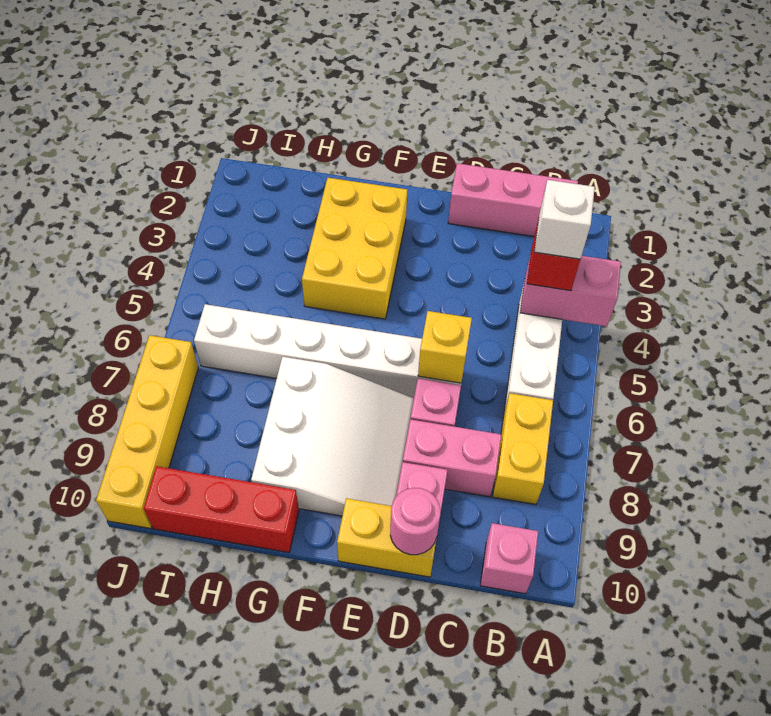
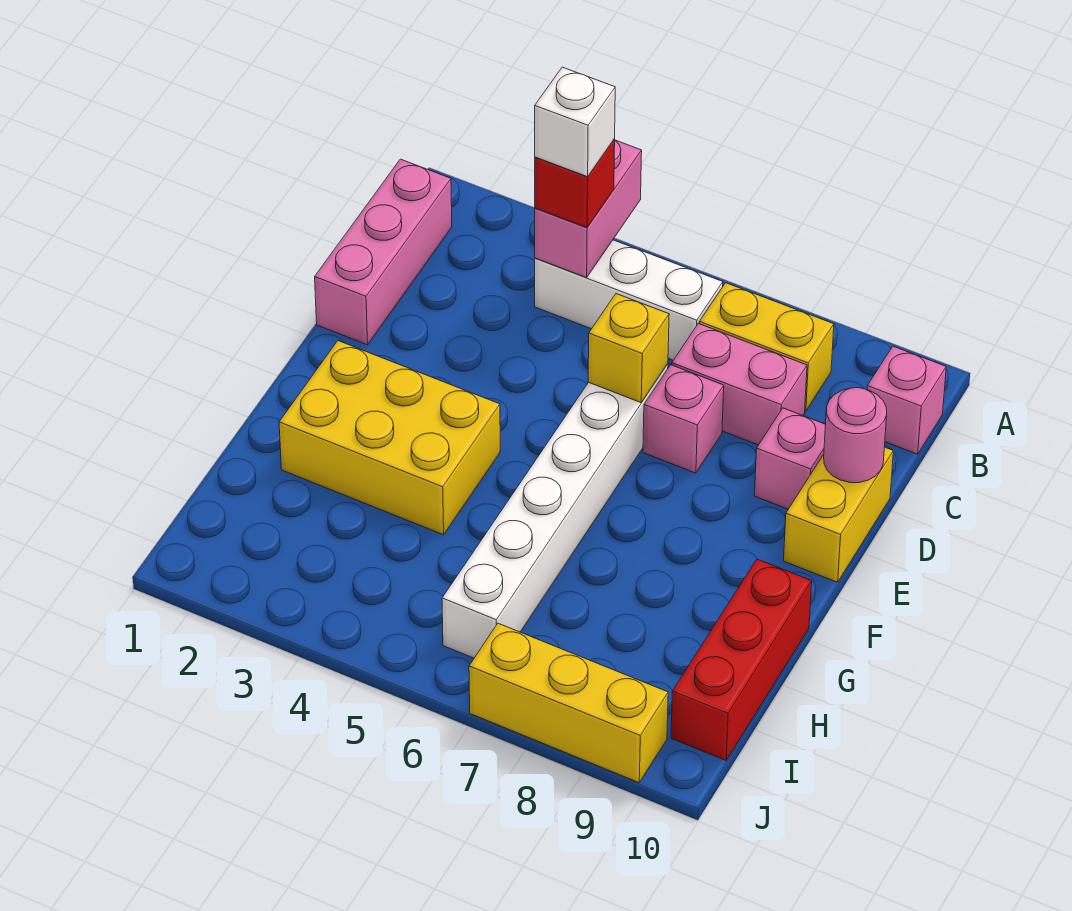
pink brick C8:D8 level 1 -> pink brick C7:C8 level 1
white slope E7:G9 level 1 top G -> none
yellow brick J7:J10 level 1 -> yellow brick J7:J9 level 1

